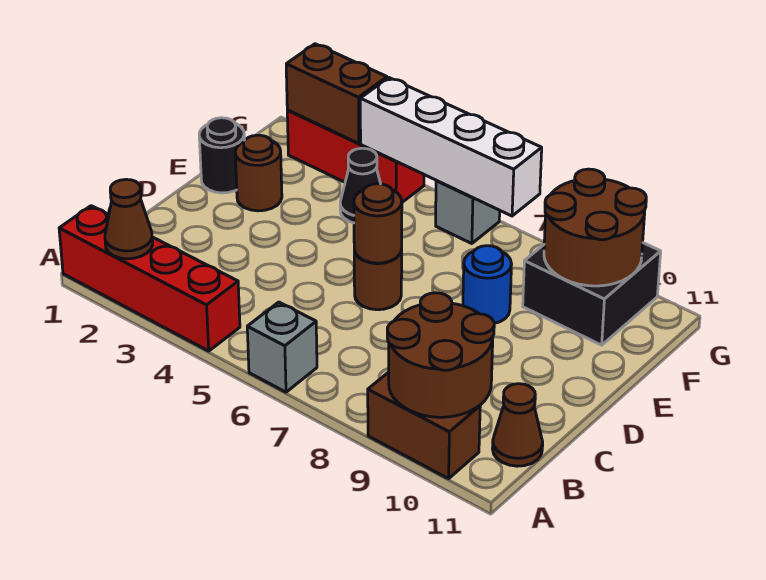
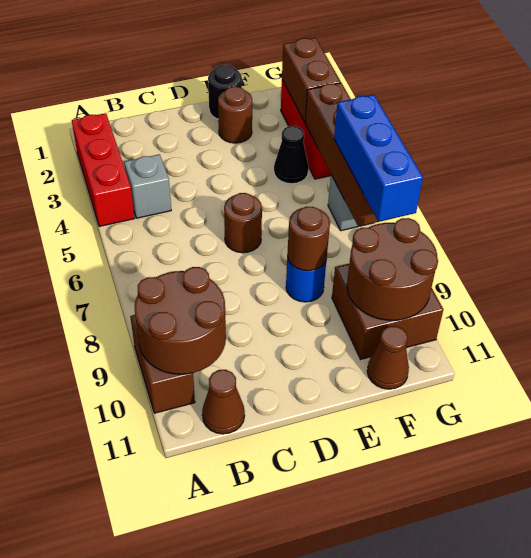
red brick A1:A4 level 1 -> red brick A2:A4 level 1
brown cone A2 level 2 -> brown cone F11 level 1
grey brick A6 level 1 -> grey brick B4 level 1
brown round brick D6 level 2 -> brown round brick E8 level 2
black brick F9:G10 level 1 -> brown brick F9:G10 level 1
white brick G4:G7 level 2 -> brown brick G4:G7 level 2
none -> blue brick G6:G8 level 3

